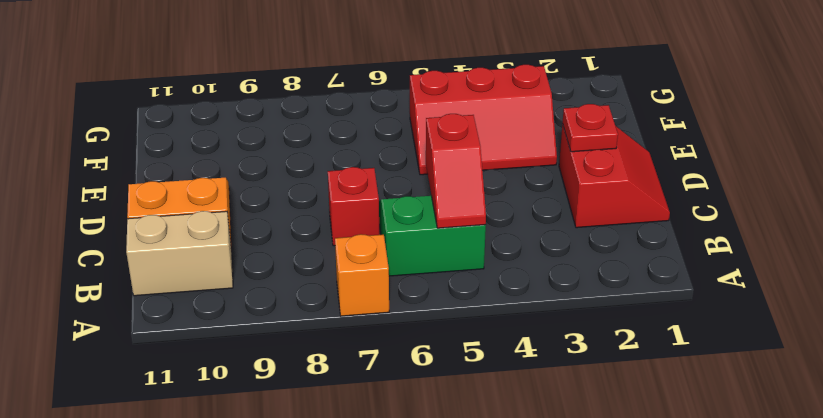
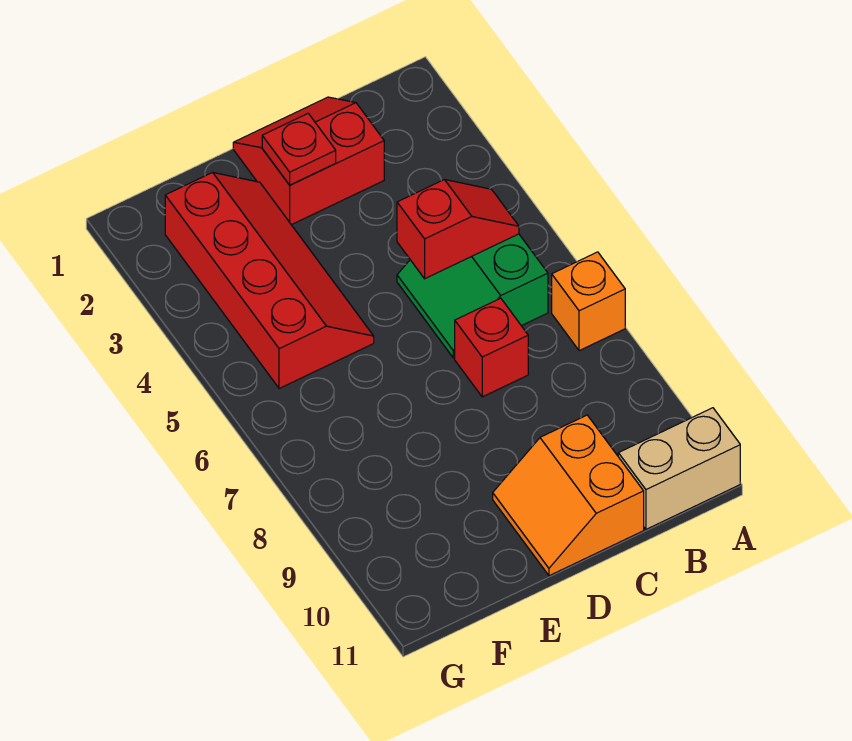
tan brick B10:B11 level 1 -> tan brick A11:B11 level 1
red slope E3:F5 level 1 top F -> red slope E2:F5 level 1 top F

